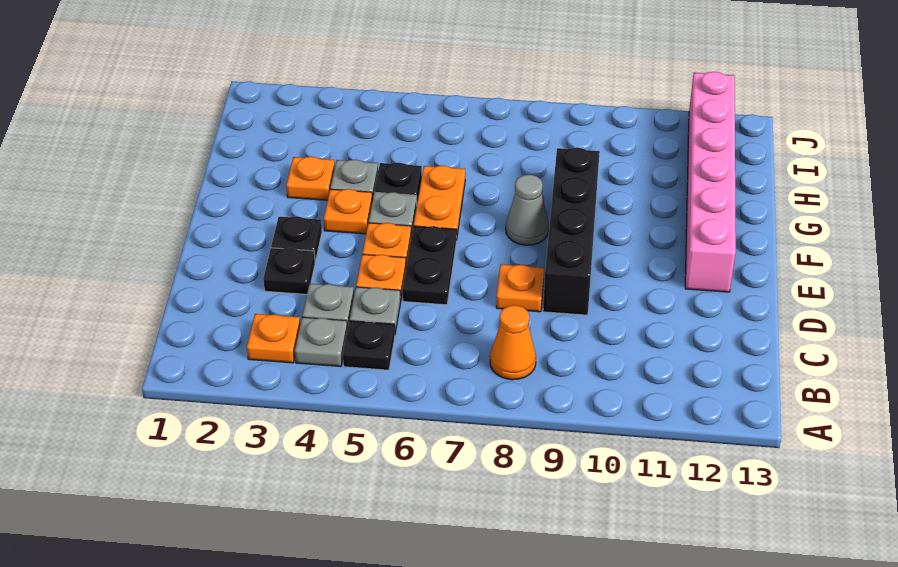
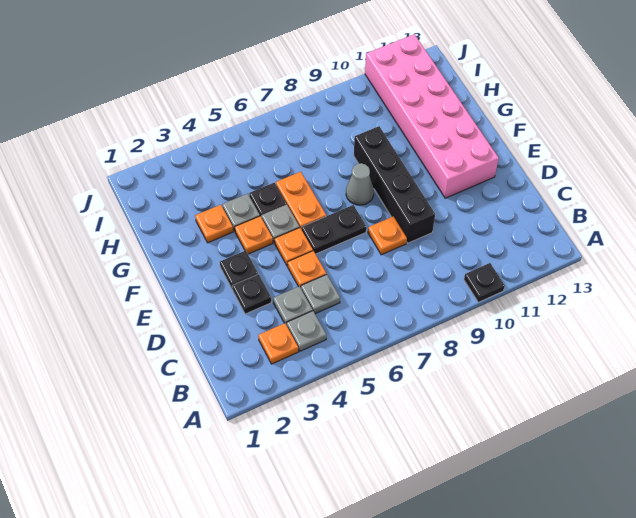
black plate B5 level 1 -> black plate A10 level 1
orange cone B8 level 1 -> none
black plate D6:E6 level 1 -> black plate E6:E7 level 1
pink brick E12:J12 level 1 -> pink brick E11:J12 level 1

